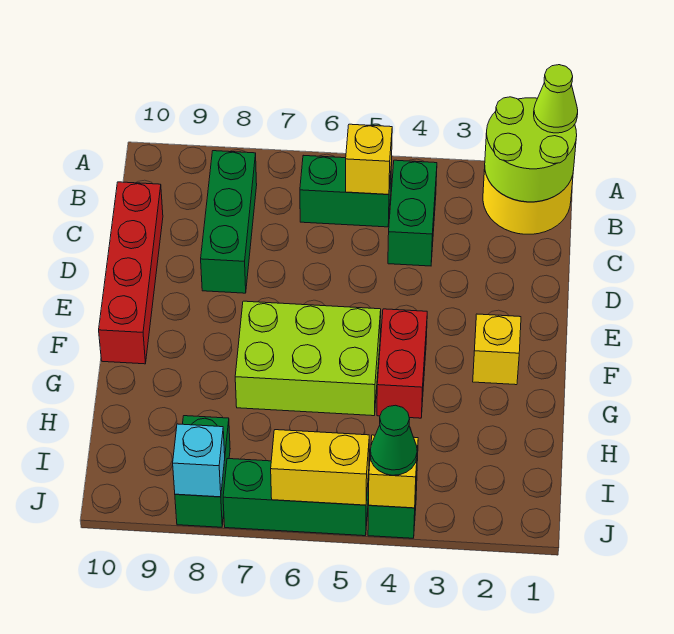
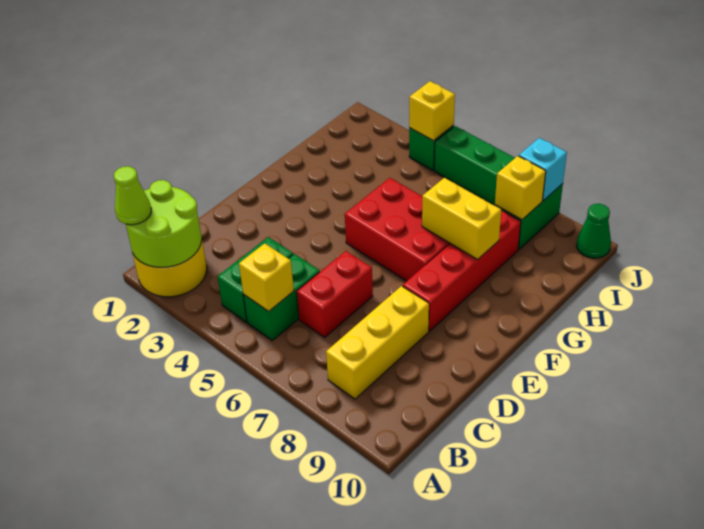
green brick B5:B6 level 1 -> green brick B5:C5 level 1
green brick B8:D8 level 1 -> yellow brick B8:D8 level 1
red brick C10:F10 level 1 -> red brick E8:H8 level 1
yellow brick F2 level 1 -> yellow brick I8 level 2
red brick F4:G4 level 1 -> red brick C6:D6 level 1
lime brick F5:G7 level 1 -> red brick F5:G7 level 1
green cone J4 level 3 -> green cone J10 level 1
yellow brick J5:J6 level 2 -> yellow brick G7:G8 level 2

